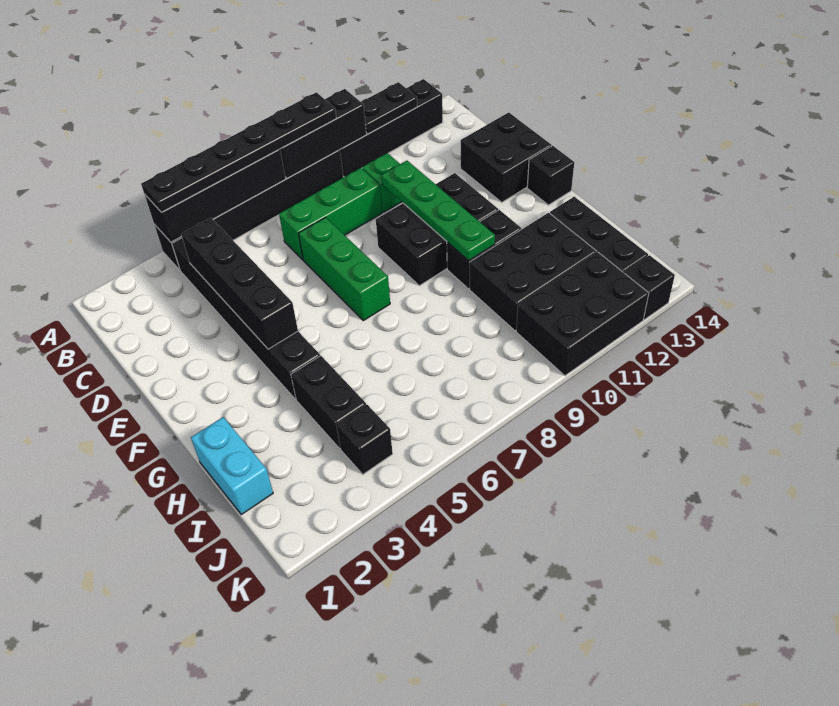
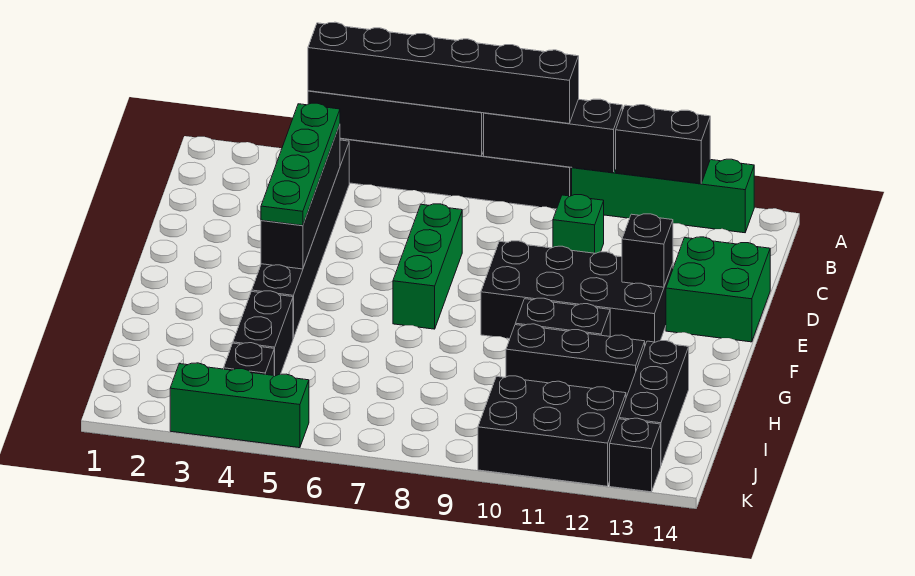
black plate A4:A9 level 3 -> black brick A4:A9 level 3
black brick A10:A13 level 1 -> green brick A10:A13 level 1
black plate A11:A12 level 2 -> black brick A11:A12 level 2
green brick C7:C9 level 1 -> green brick K3:K5 level 1
green plate D10:G10 level 2 -> green plate C4:F4 level 3
black brick D13:E14 level 1 -> green brick D13:E14 level 1
black brick E9:F11 level 1 -> black brick E9:F12 level 1
black brick F14 level 1 -> black brick E12 level 2
cyan brick H1:I1 level 1 -> none
black brick H10:I12 level 1 -> black brick H10:H12 level 1

